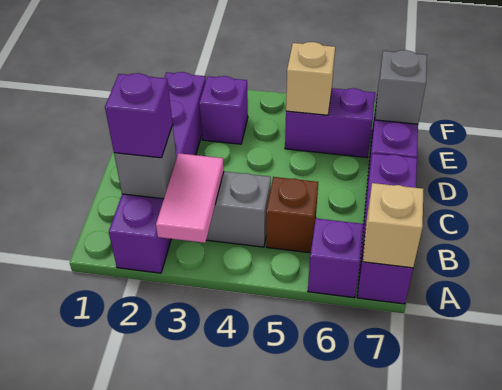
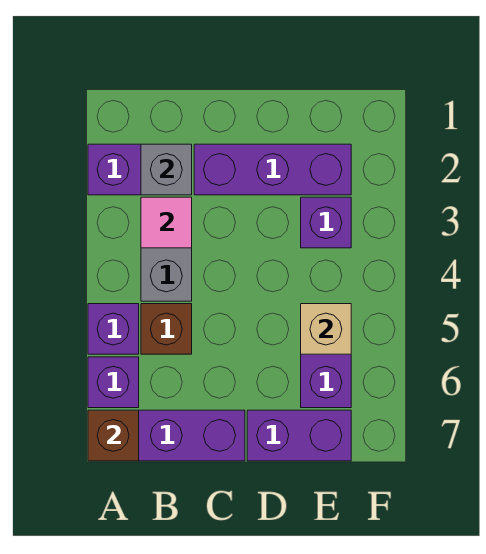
pink tile A3:B3 level 2 -> pink tile B3 level 2
tan brick A7 level 2 -> brown brick A7 level 2
purple brick B2 level 3 -> purple brick A5 level 1
grey brick E7 level 2 -> none

